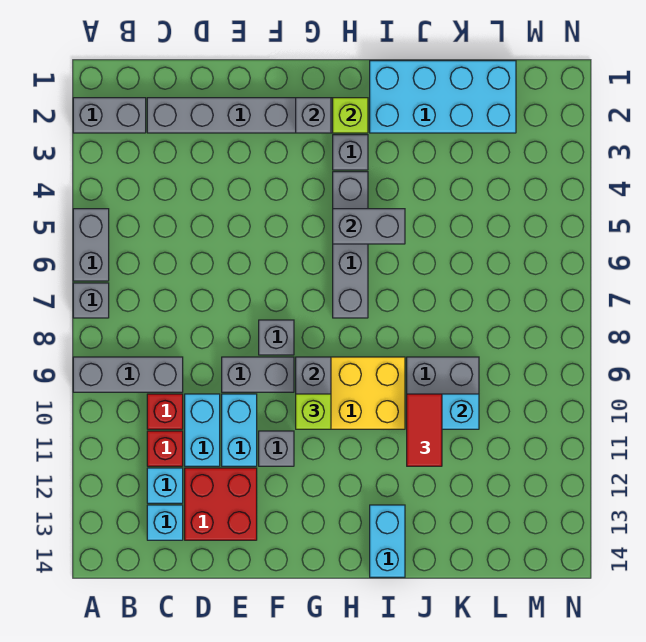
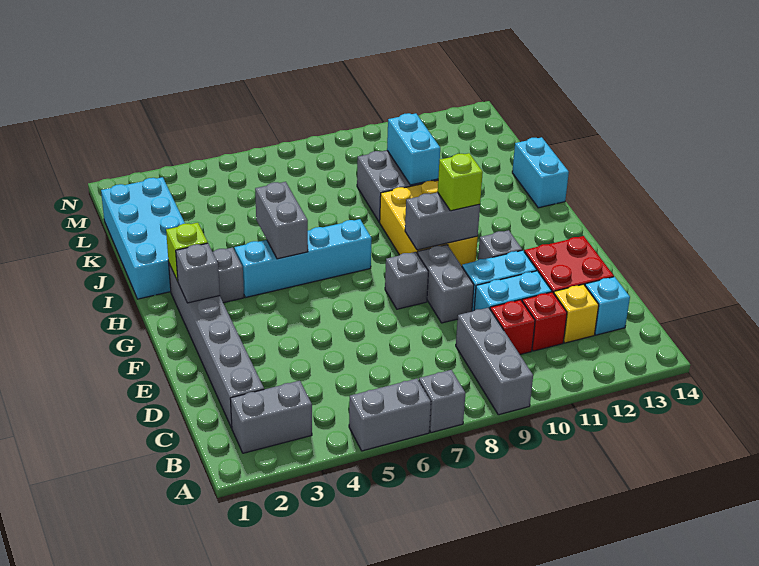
grey brick A2:B2 level 1 -> grey brick B2:B3 level 1
cyan brick C12 level 1 -> yellow brick C12 level 1
grey brick H4:H7 level 1 -> cyan brick H4:H7 level 1
cyan brick I13:I14 level 1 -> cyan brick I14:J14 level 1
red tile J10:J11 level 3 -> none

